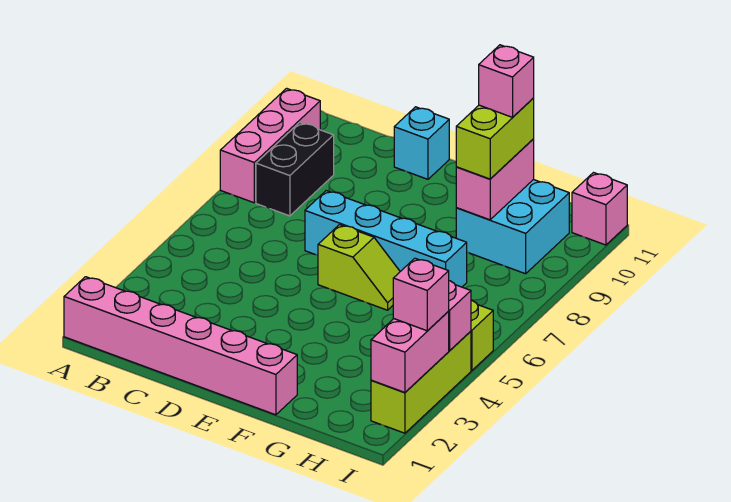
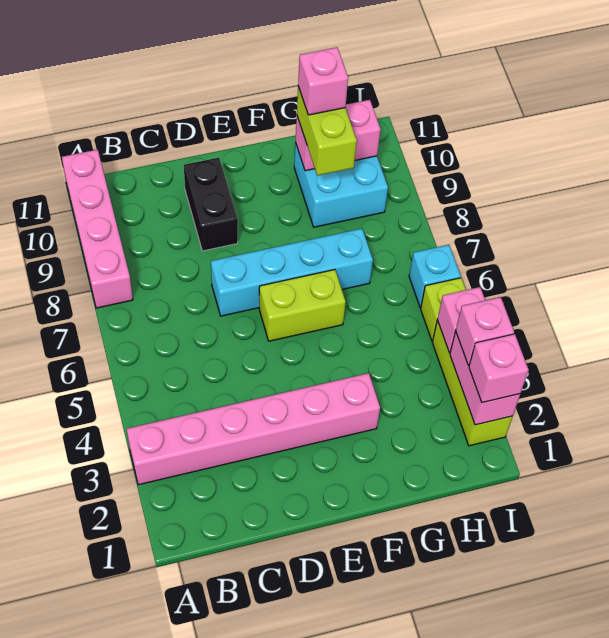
pink brick A1:F1 level 1 -> pink brick A3:F3 level 1
pink brick A8:A10 level 1 -> pink brick A8:A11 level 1
black brick B8:B9 level 1 -> black brick D9:D10 level 1
cyan brick D11 level 1 -> cyan brick I6 level 1
lime slope E6:F6 level 1 top E -> lime brick E6:F6 level 1
pink brick G9:G10 level 2 -> pink brick G10:H10 level 2
pink brick I11 level 1 -> pink brick I2 level 3

